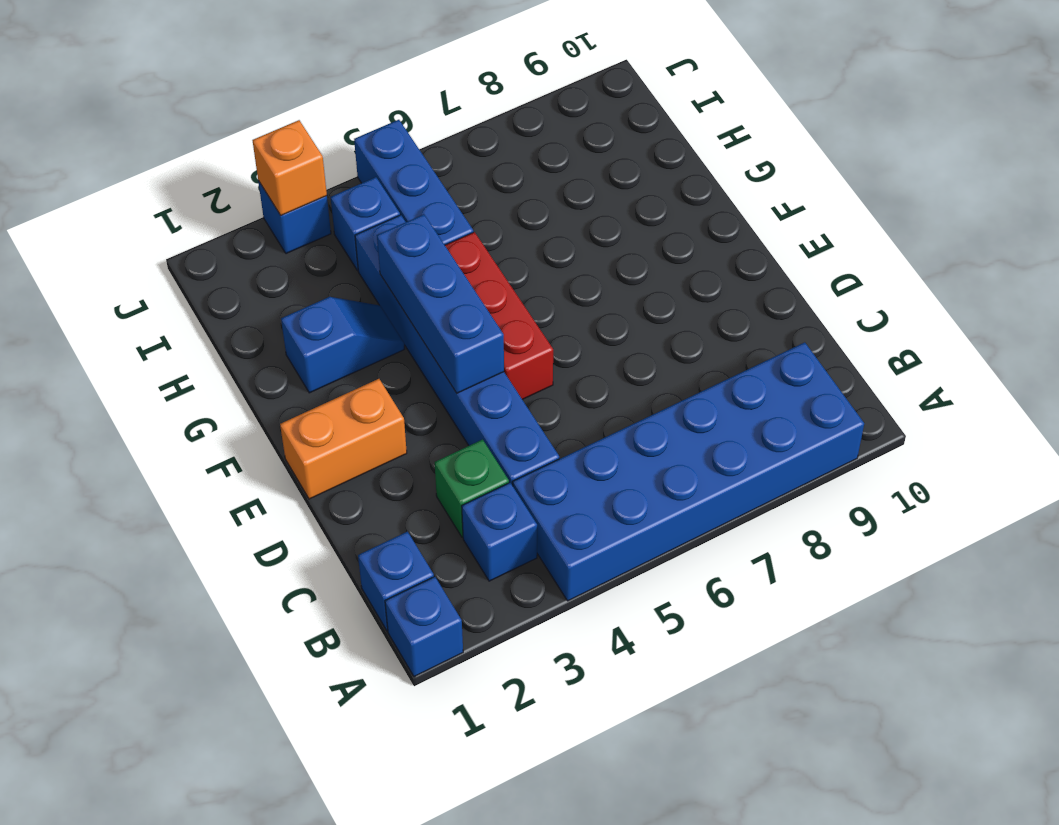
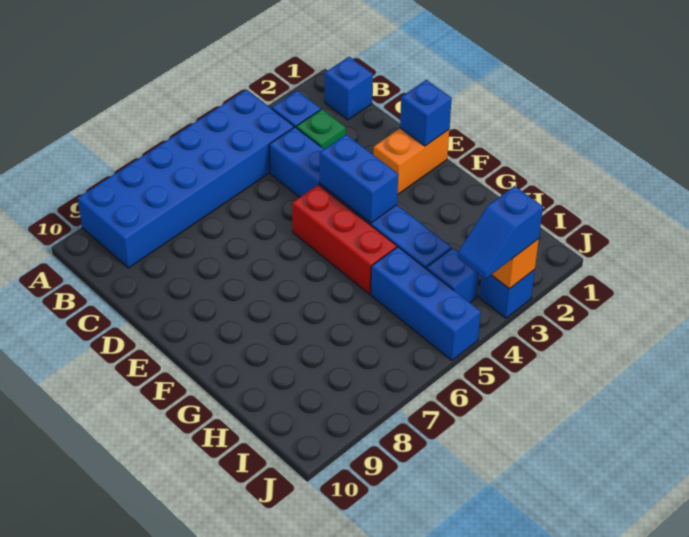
blue brick A1 level 1 -> blue brick E1 level 2
blue brick E4:G4 level 2 -> blue brick E4:F4 level 2
blue slope G2:G3 level 1 top 2 -> blue slope J3:J4 level 3 top 3

